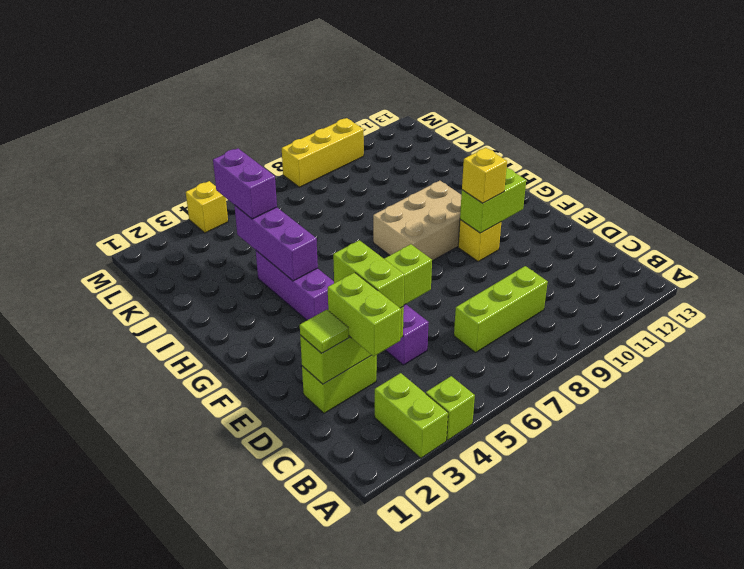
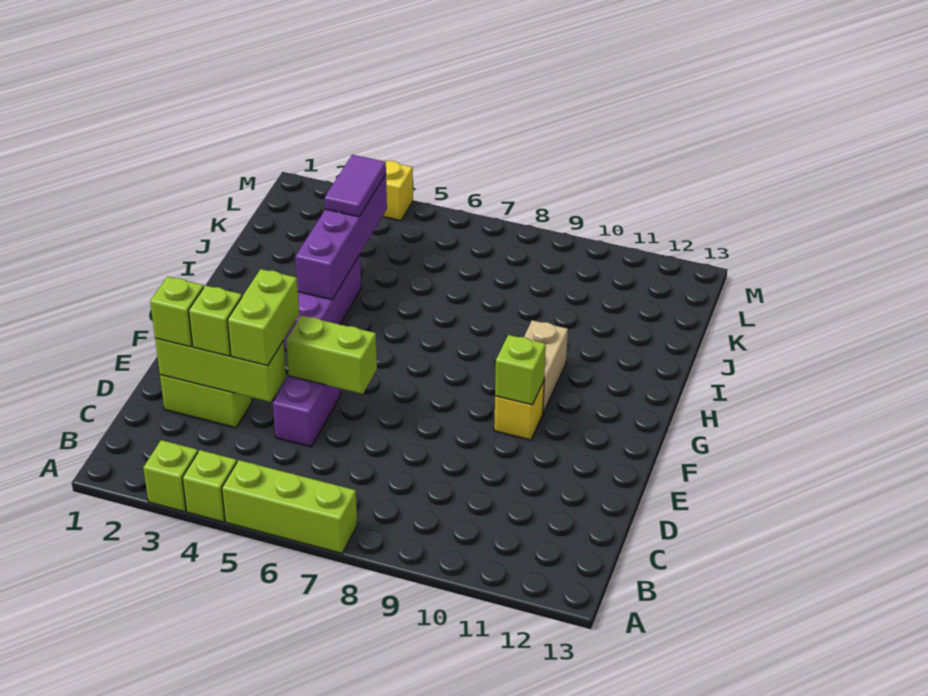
lime brick A3:B3 level 1 -> lime brick A3 level 1
lime brick C3:D3 level 3 -> lime brick D3 level 3
lime brick C7:C9 level 1 -> lime brick A5:A7 level 1
lime tile D2 level 3 -> lime brick D2 level 3
lime brick F10:F11 level 2 -> lime brick F10 level 2
yellow brick F10 level 3 -> none
tan brick G8:H10 level 1 -> tan brick G10:H10 level 1
purple brick H4:J4 level 2 -> purple brick H4:K4 level 2
purple brick J4:K4 level 3 -> purple tile J4:K4 level 3
yellow brick M8:M10 level 1 -> none

